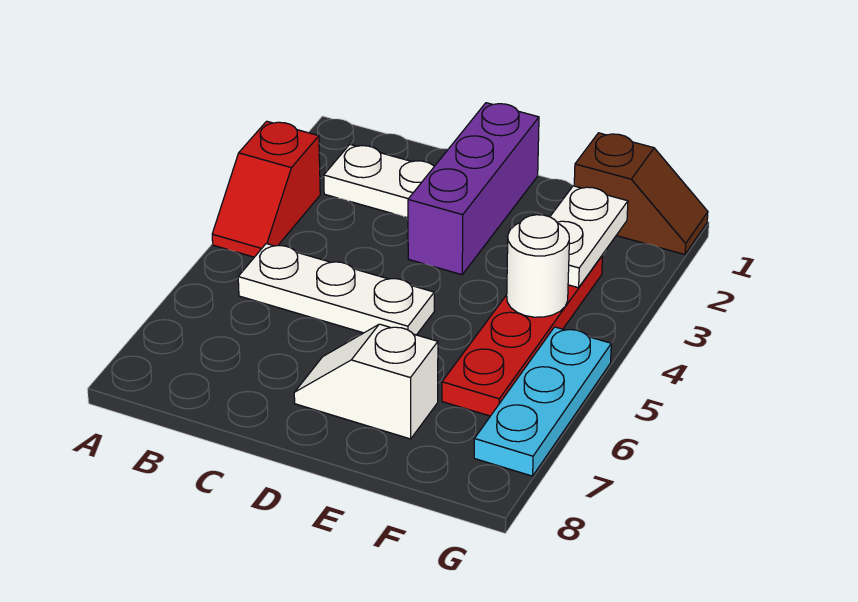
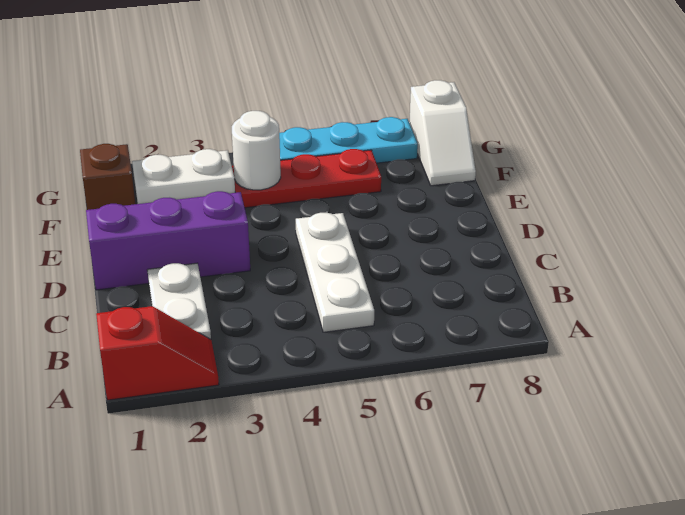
red slope A3:A4 level 1 top 3 -> red slope A1:A2 level 1 top 1
white slope D7:E7 level 1 top E -> white slope F8:G8 level 1 top G

